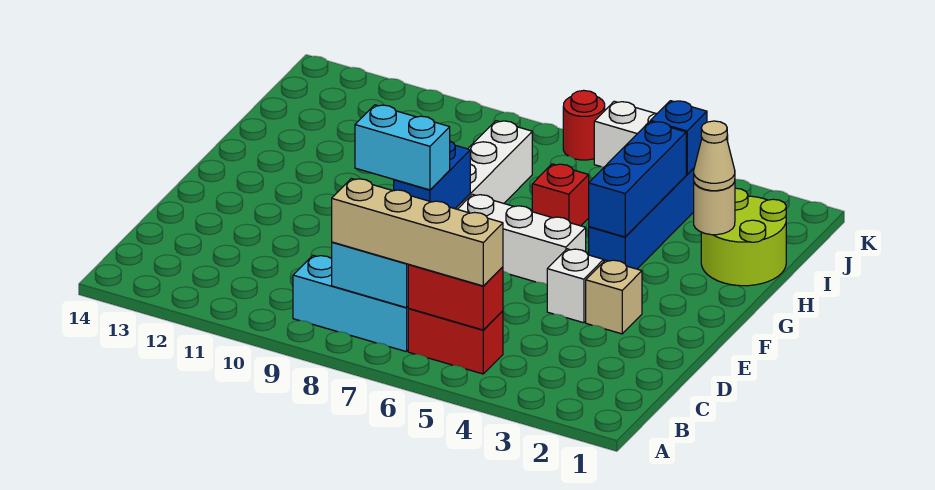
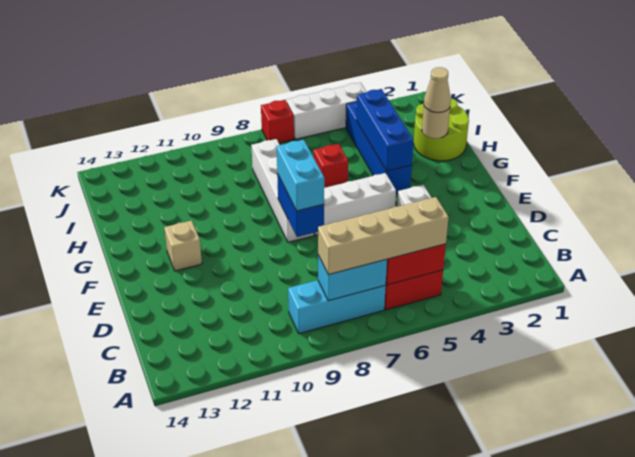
tan brick E3 level 1 -> tan brick F12 level 1
cyan brick E8:E9 level 3 -> cyan brick E8:F8 level 3
blue brick J4 level 2 -> none
red round brick K7 level 1 -> red brick K7 level 1

